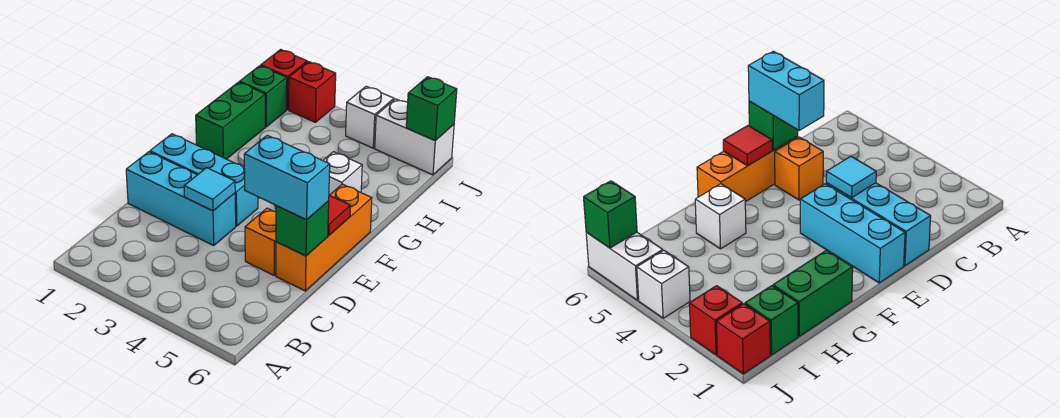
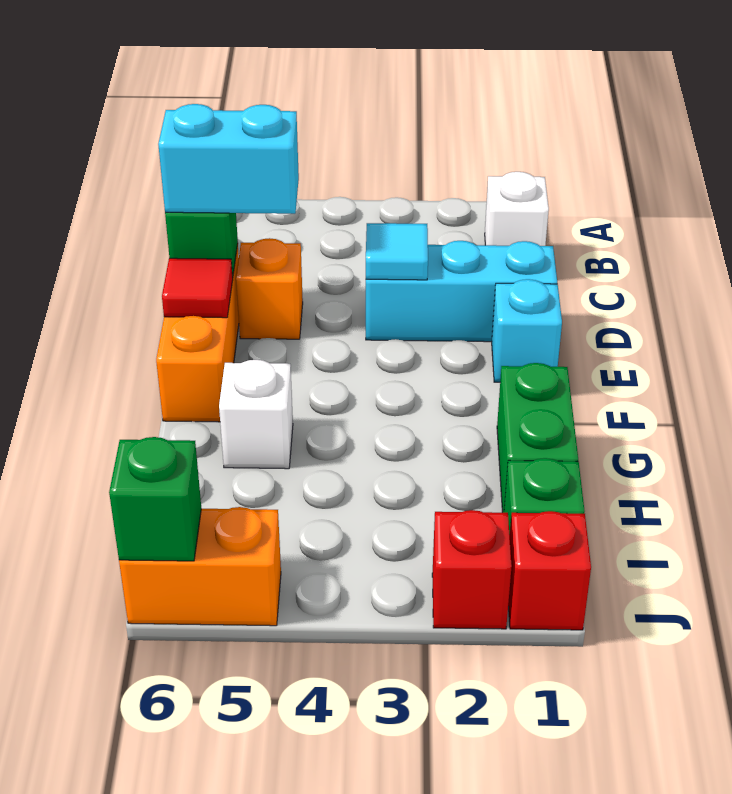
cyan brick E1:E3 level 1 -> cyan brick E1 level 1
white brick J4 level 1 -> white brick B1 level 1
white brick J5:J6 level 1 -> orange brick J5:J6 level 1

